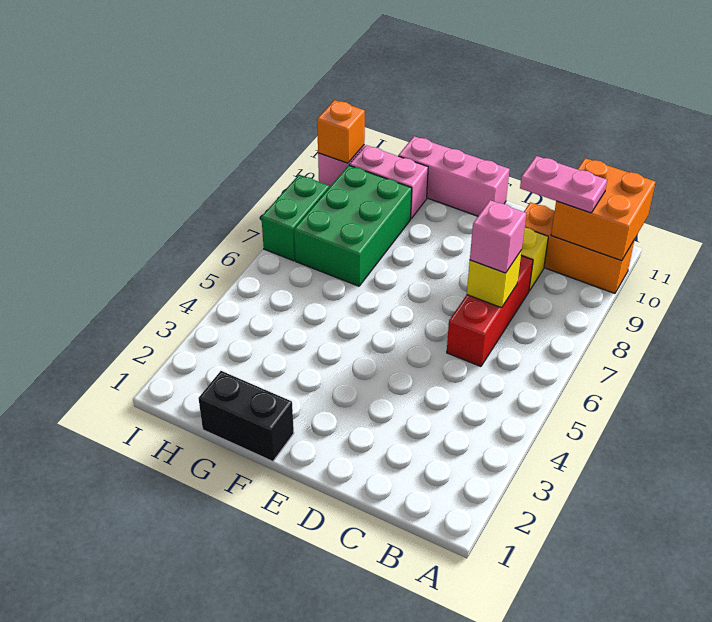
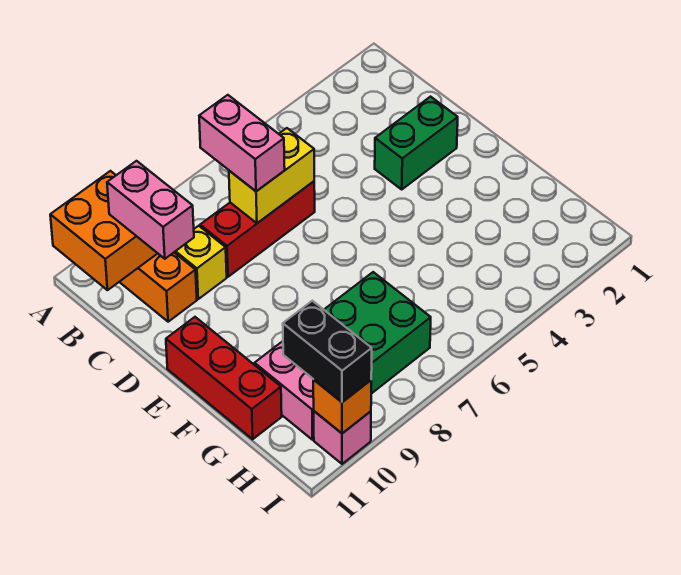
pink plate B10:C10 level 3 -> pink brick B10:C10 level 3
yellow brick C7 level 2 -> yellow brick C6:C7 level 2
pink brick C7 level 3 -> pink brick B7:C7 level 3
pink brick E11:G11 level 1 -> red brick E11:G11 level 1
black brick F1:G1 level 1 -> black brick H10:I10 level 3
green brick I7:I8 level 1 -> green brick D2:D3 level 1

